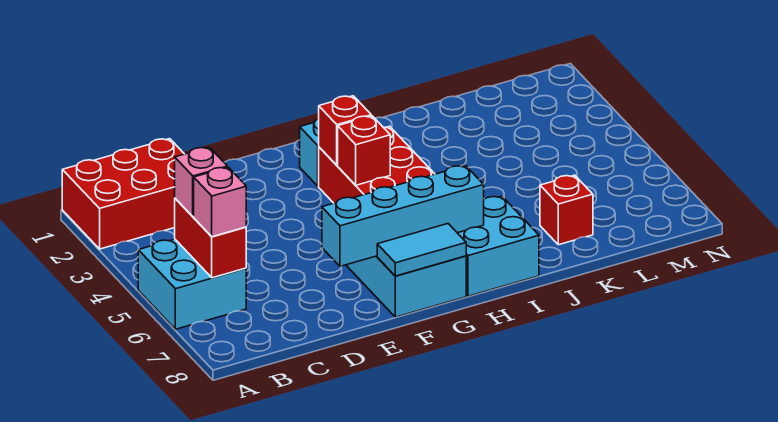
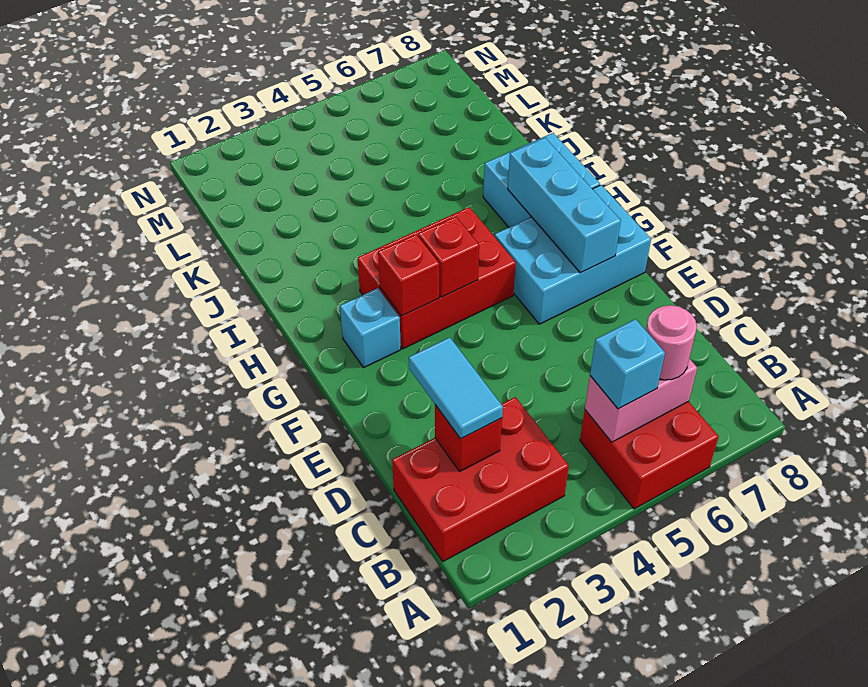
red brick A1:C2 level 1 -> red brick B1:C3 level 1
cyan brick A5:B6 level 1 -> red brick A5:B6 level 1
red brick B5:B6 level 2 -> pink brick B5:B6 level 2
pink brick B5 level 3 -> cyan brick B5 level 3
pink brick B6 level 3 -> pink round brick B6 level 3
cyan brick E7:H7 level 2 -> cyan brick F7:H7 level 2
cyan tile F8:G8 level 2 -> cyan tile C2:D2 level 3
red brick K7 level 1 -> red brick C2 level 2

